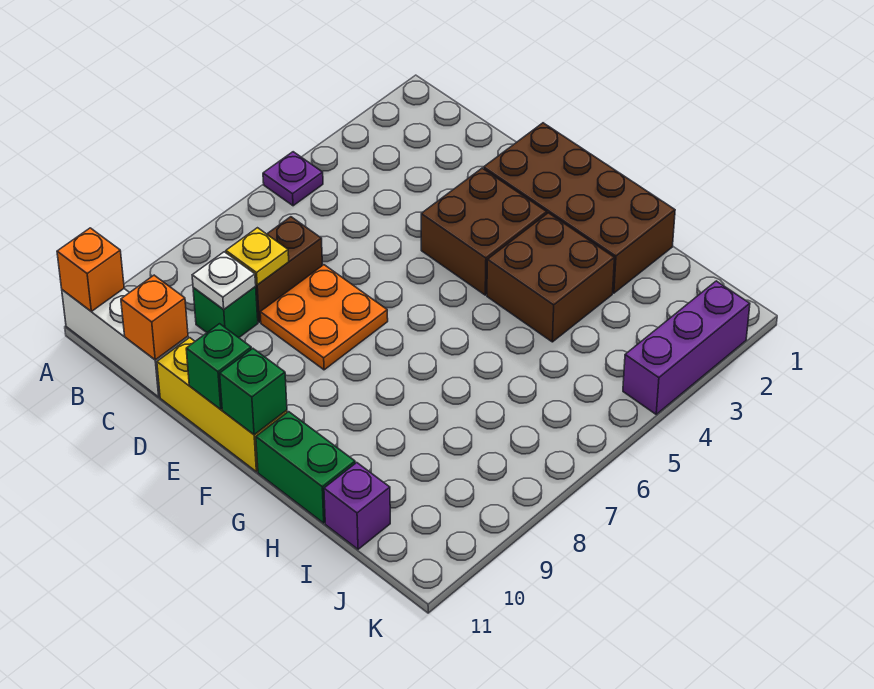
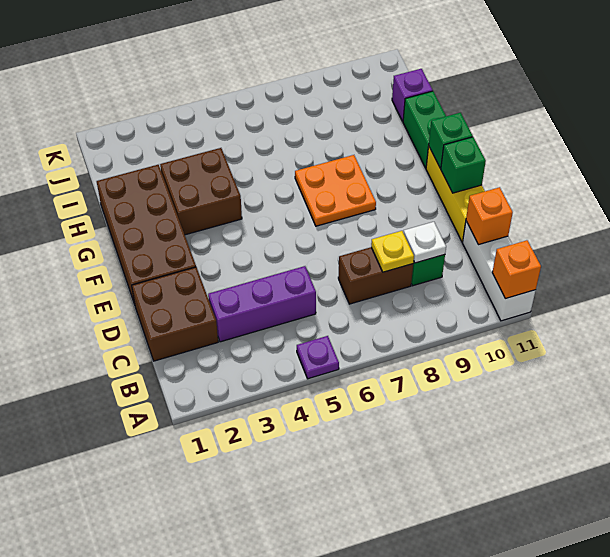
orange plate D7:E8 level 1 -> orange plate F7:G8 level 1
brown brick E3:F4 level 1 -> brown brick C1:D2 level 1
purple brick K2:K4 level 1 -> purple brick C3:C5 level 1

